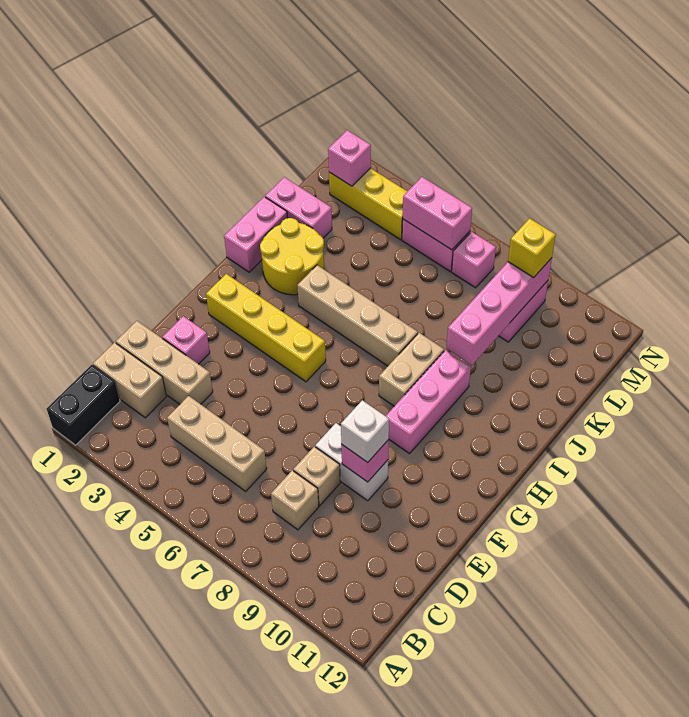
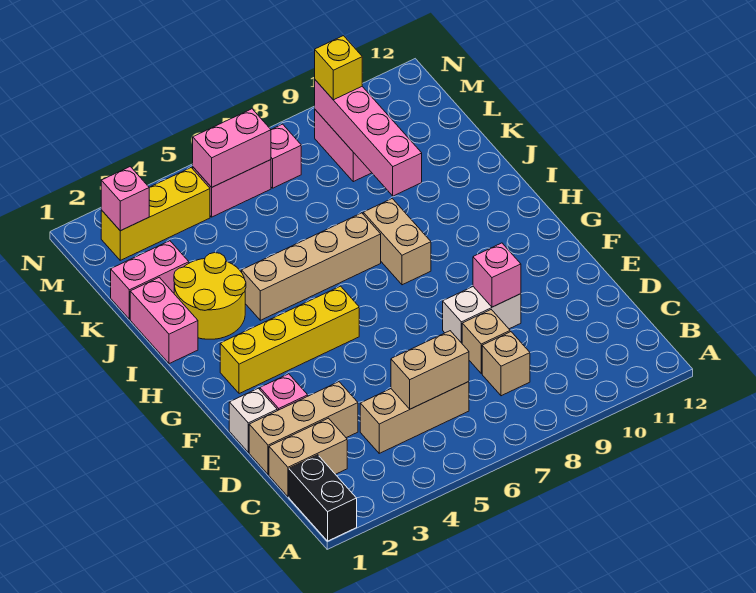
none -> tan brick C5:C6 level 2
white brick E9 level 3 -> white brick E1 level 1
pink brick G9:I9 level 1 -> none

